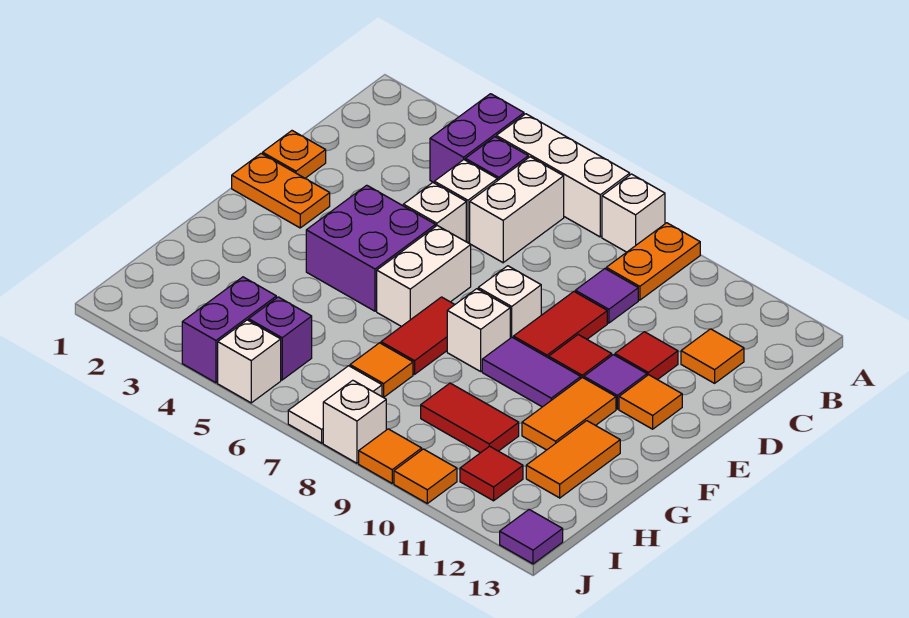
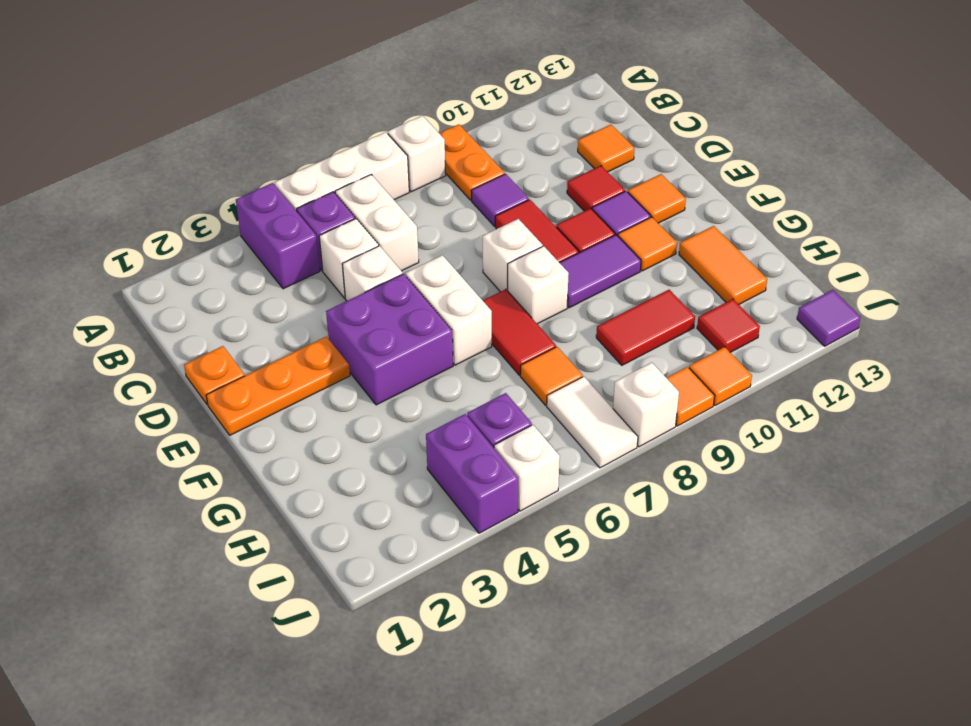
orange plate E1:E2 level 1 -> orange plate E1:E3 level 1
orange tile F11:G11 level 1 -> orange tile F11 level 1

